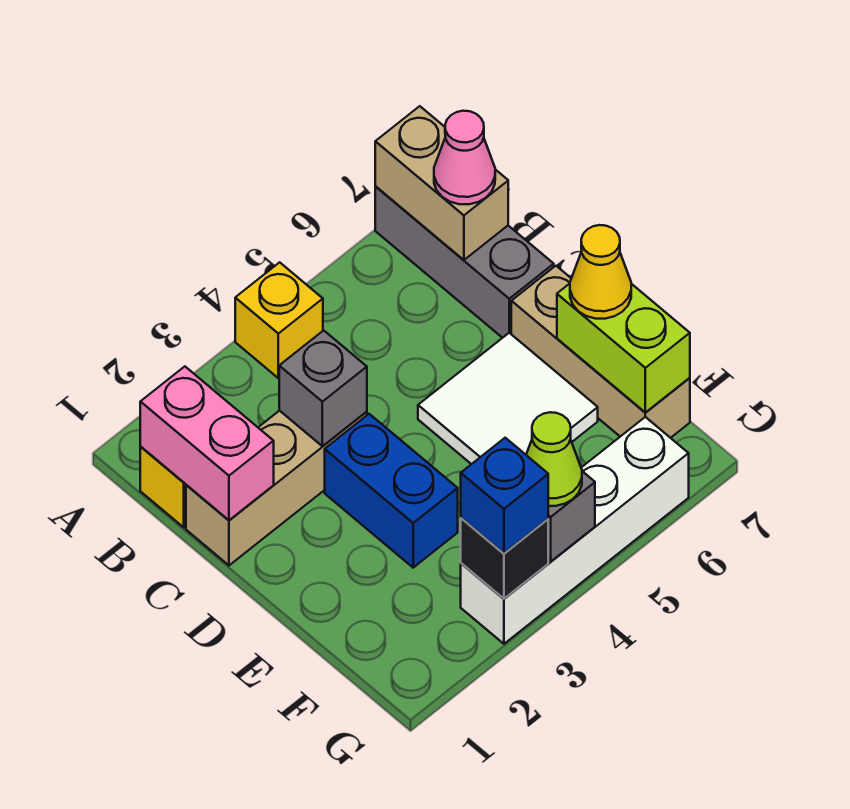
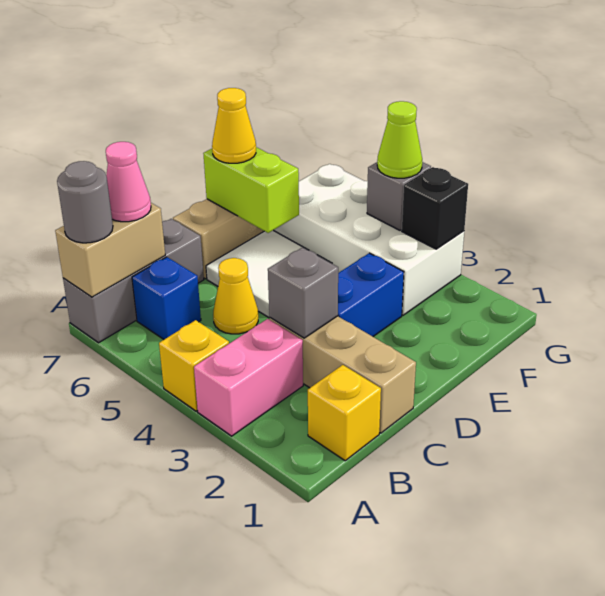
none -> grey round brick A7 level 3
pink brick B1:C1 level 2 -> pink brick A3:B3 level 1
none -> yellow cone C5 level 1
lime brick E7:F7 level 2 -> lime brick E6:E7 level 2
white brick G3:G6 level 1 -> white brick F3:G6 level 1
blue brick G3 level 3 -> blue brick B6 level 1

